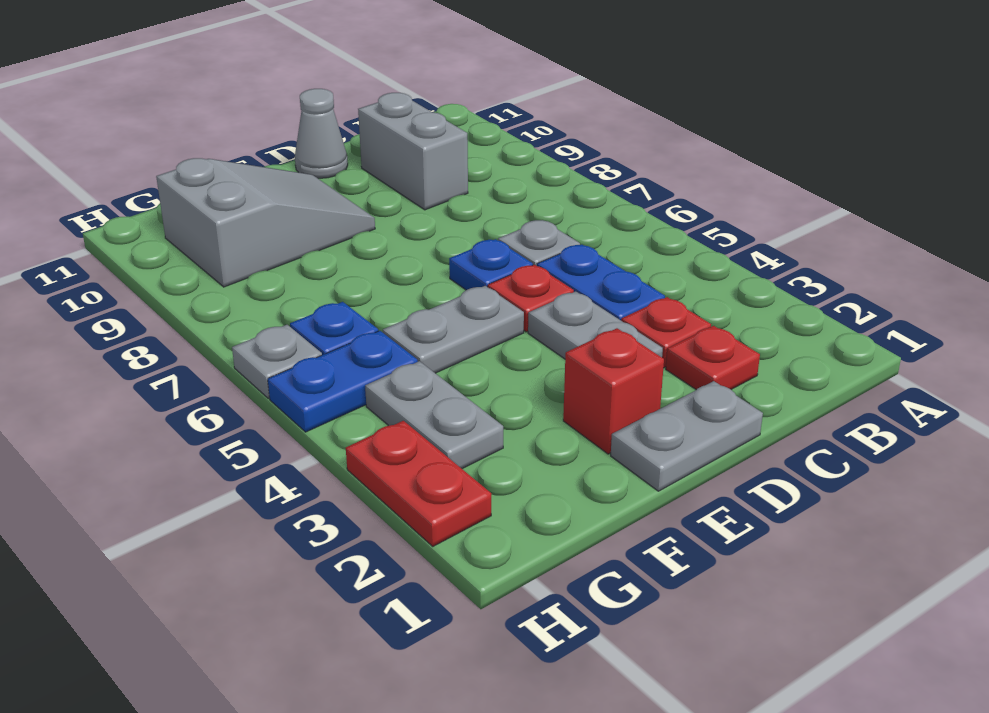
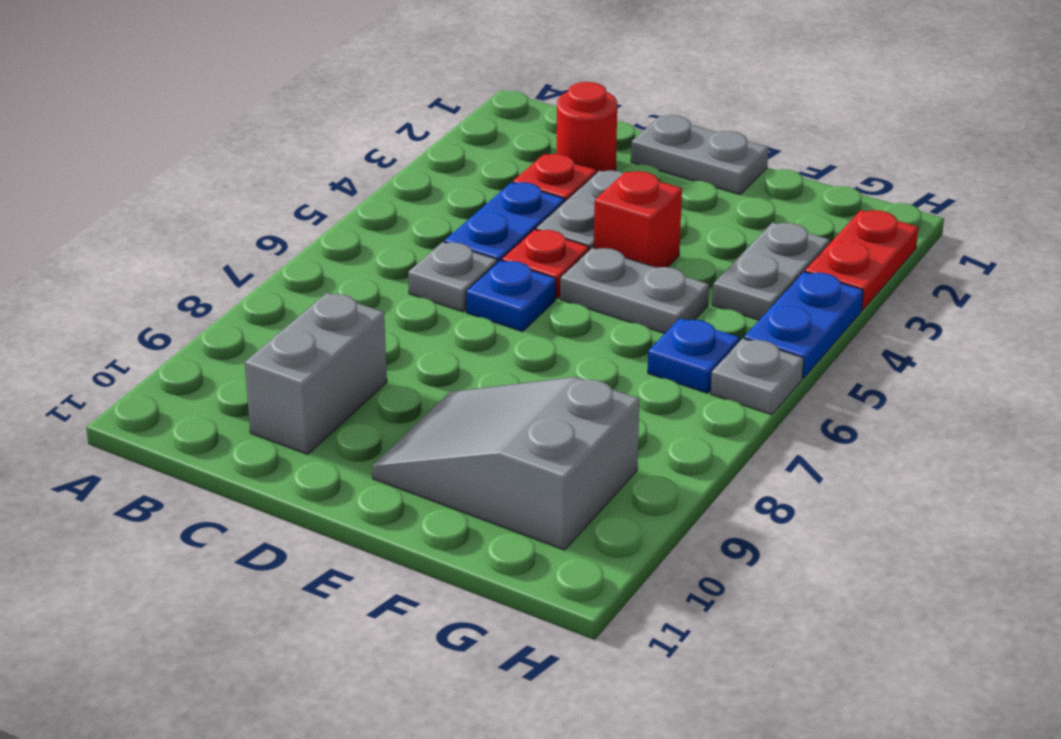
red plate C2 level 1 -> red round brick C2 level 1
grey cone D11 level 1 -> none
red brick E2 level 1 -> red brick E4 level 1
blue plate G5:H5 level 1 -> blue plate H4:H5 level 1

